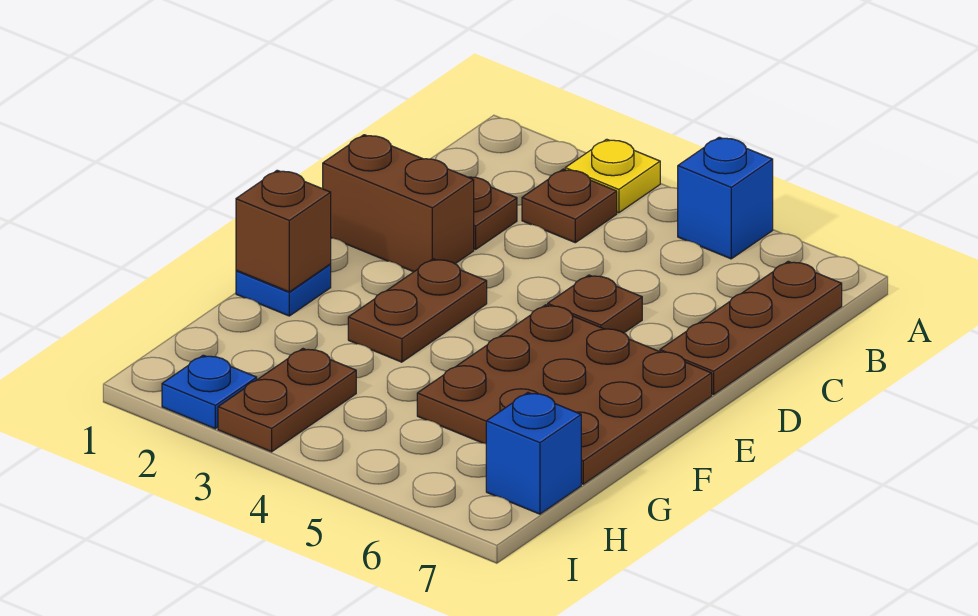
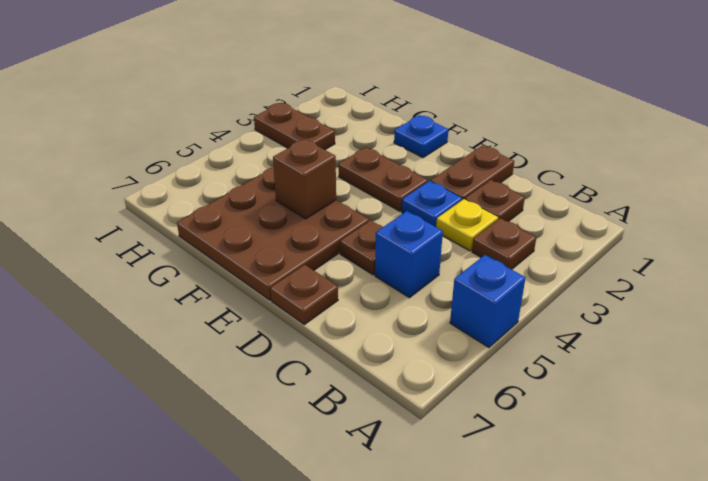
yellow plate A3 level 1 -> yellow plate C3 level 1
brown plate B7:D7 level 1 -> brown plate D7 level 1
brown brick D1:D2 level 1 -> brown plate D1:D2 level 1
brown brick F1 level 2 -> brown brick F5 level 2
blue brick H7 level 1 -> blue brick C5 level 1
blue plate I2 level 1 -> blue plate D3 level 1

